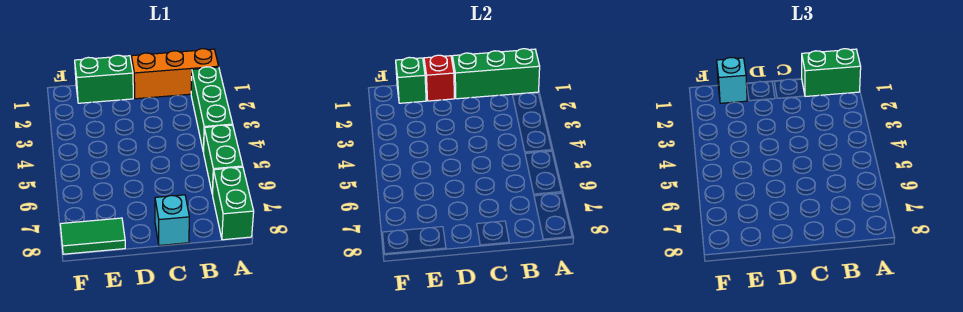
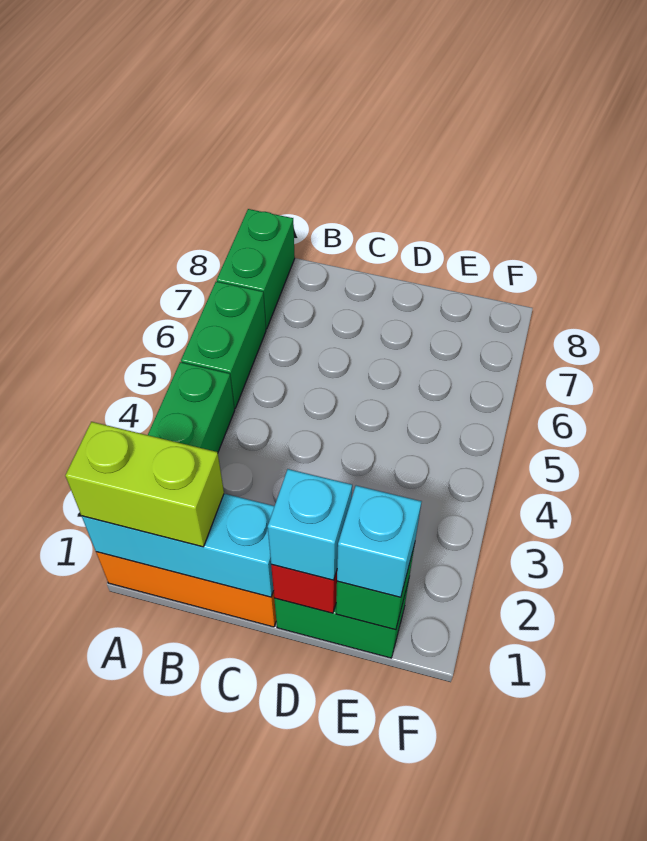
green brick A1:C1 level 2 -> cyan brick A1:C1 level 2
green brick A1:B1 level 3 -> lime brick A1:B1 level 3
cyan brick C8 level 1 -> cyan brick D1 level 3
green tile E8:F8 level 1 -> none

